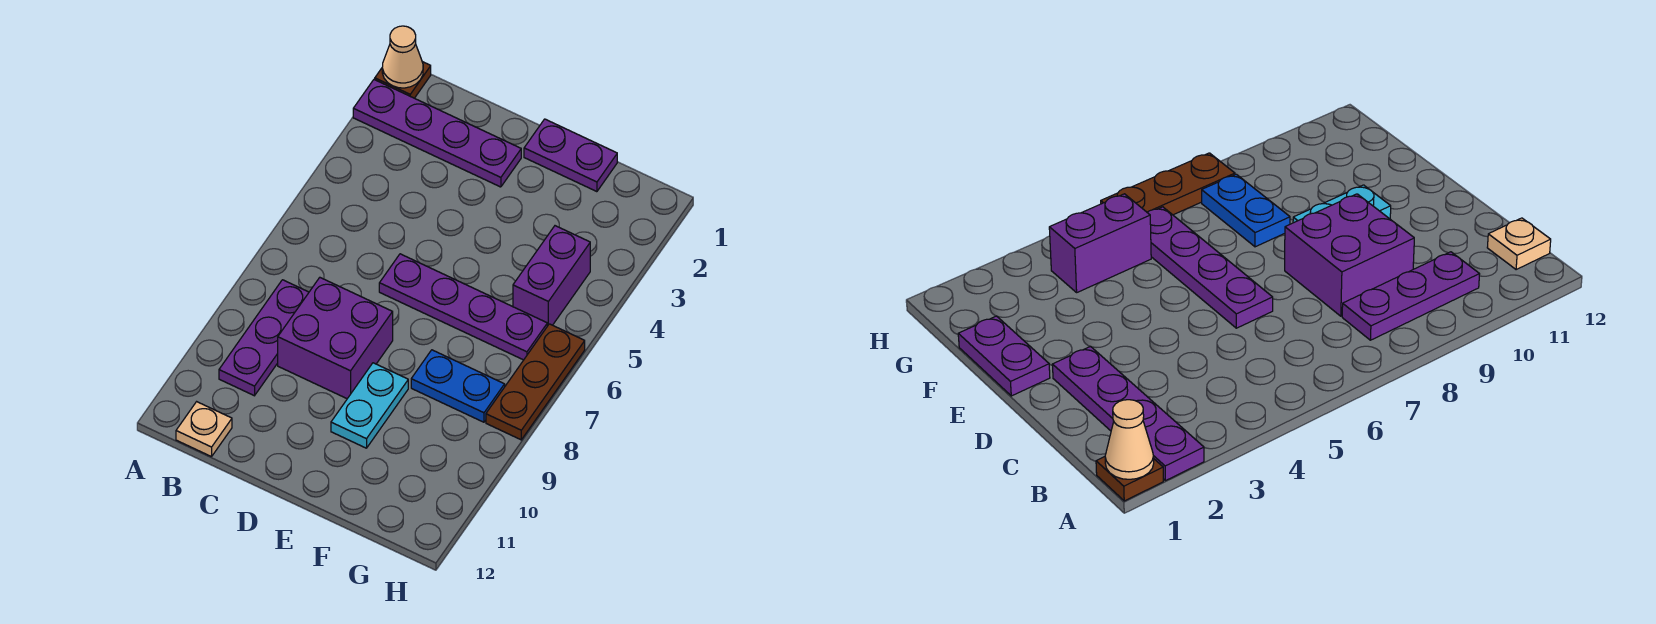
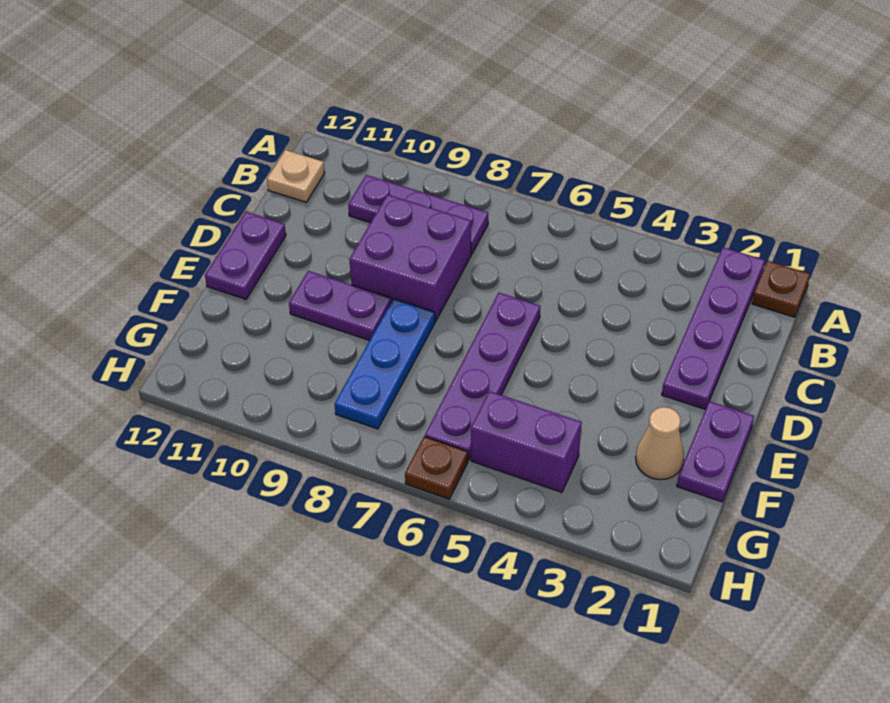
tan cone A1 level 2 -> tan cone F2 level 1
none -> purple plate D12:E12 level 1
cyan plate E9:E10 level 1 -> purple plate E9:E10 level 1
blue plate F8:G8 level 1 -> blue plate E8:G8 level 1
brown plate H6:H8 level 1 -> brown plate H6 level 1

